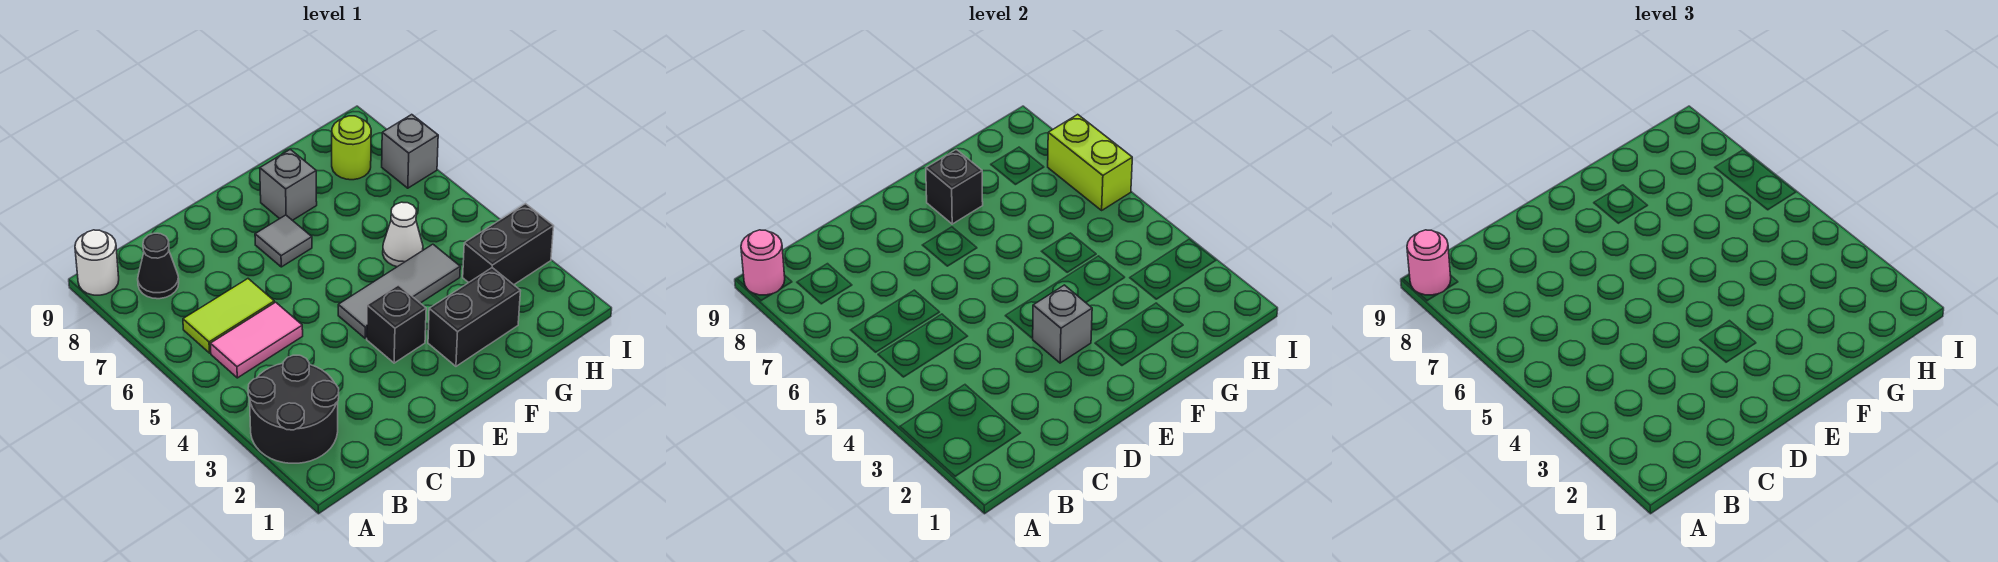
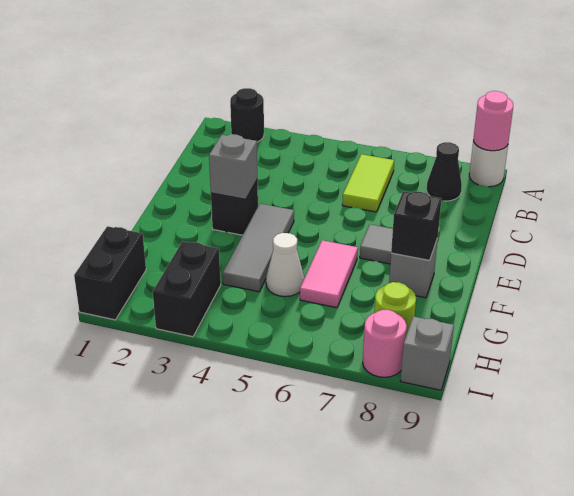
black round brick A2:B3 level 1 -> black round brick A2 level 1
pink round brick A9 level 3 -> pink round brick I8 level 1
pink tile B5:C5 level 1 -> pink tile F6:G6 level 1
black brick F2:G2 level 1 -> black brick H1:I1 level 1
lime brick I6:I7 level 2 -> none
grey brick I7 level 1 -> grey brick I9 level 1

